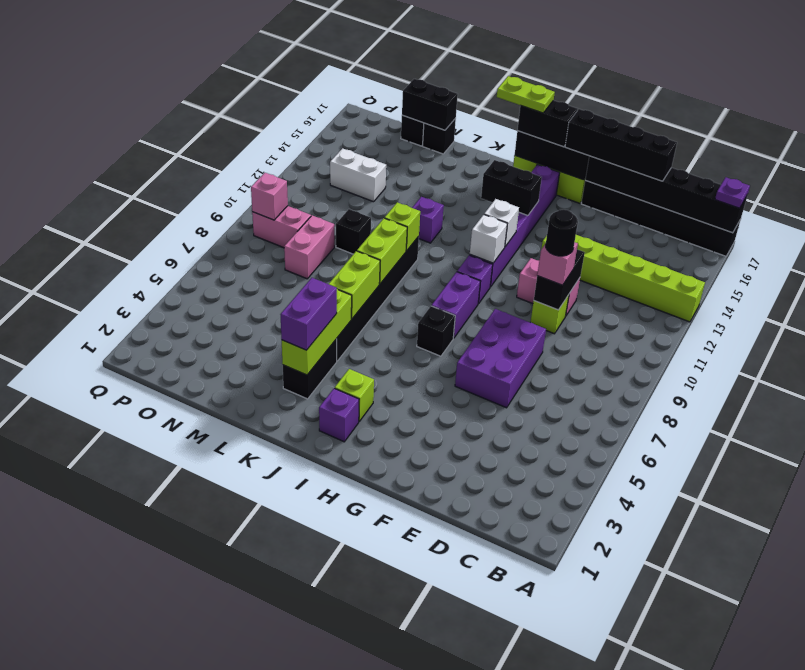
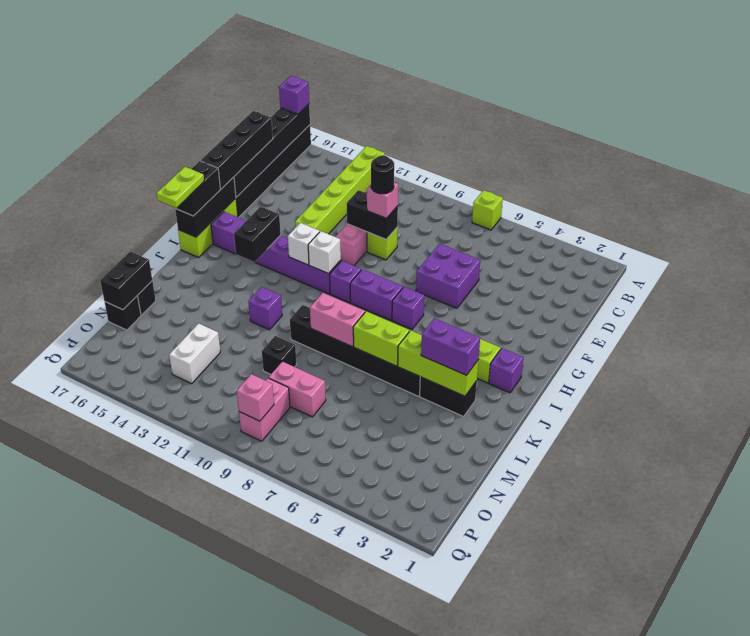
purple plate A17 level 3 -> purple brick A17 level 3
purple brick E6:F8 level 1 -> purple brick E6:F7 level 1
black brick H7 level 1 -> purple brick H7 level 1
lime brick K8:K9 level 2 -> pink brick K8:K9 level 2
lime brick K10 level 2 -> lime brick A7 level 1

